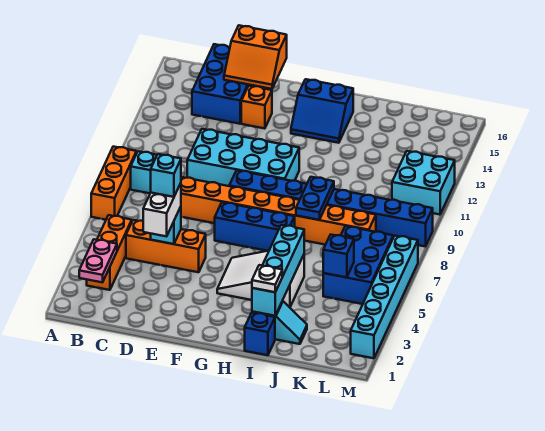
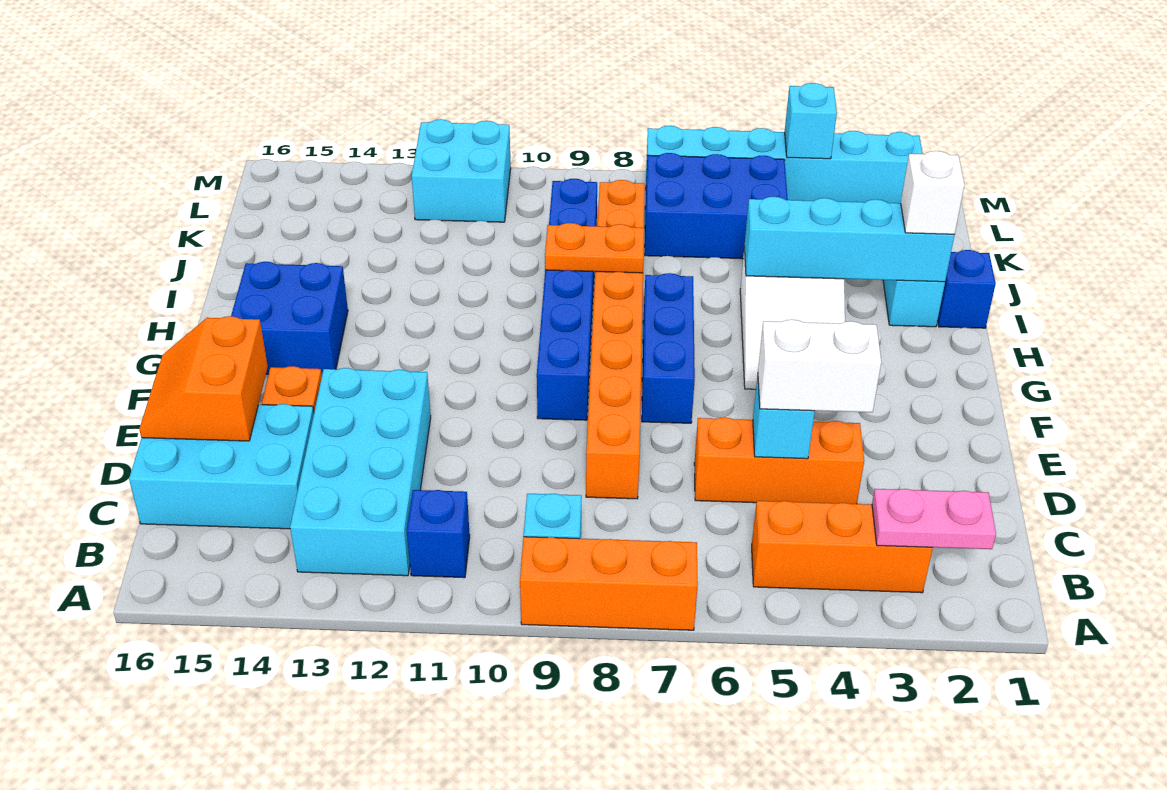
orange brick C5:E5 level 1 -> orange brick D4:D6 level 1
blue brick C14:D16 level 1 -> cyan brick C14:D16 level 1
cyan brick D5 level 4 -> cyan brick M4 level 2
cyan brick D10:G11 level 1 -> cyan brick B12:E13 level 1
orange slope D15:E16 level 2 top 16 -> orange slope D15:E16 level 2 top 15
blue brick F9:M9 level 1 -> blue brick F9:K9 level 1
blue slope G14:H15 level 1 top 15 -> blue brick G14:H15 level 1
white plate I2 level 3 -> white brick I2 level 3
blue plate I8:I9 level 2 -> orange plate I8:I9 level 2
blue brick K5 level 2 -> blue brick B11 level 1

